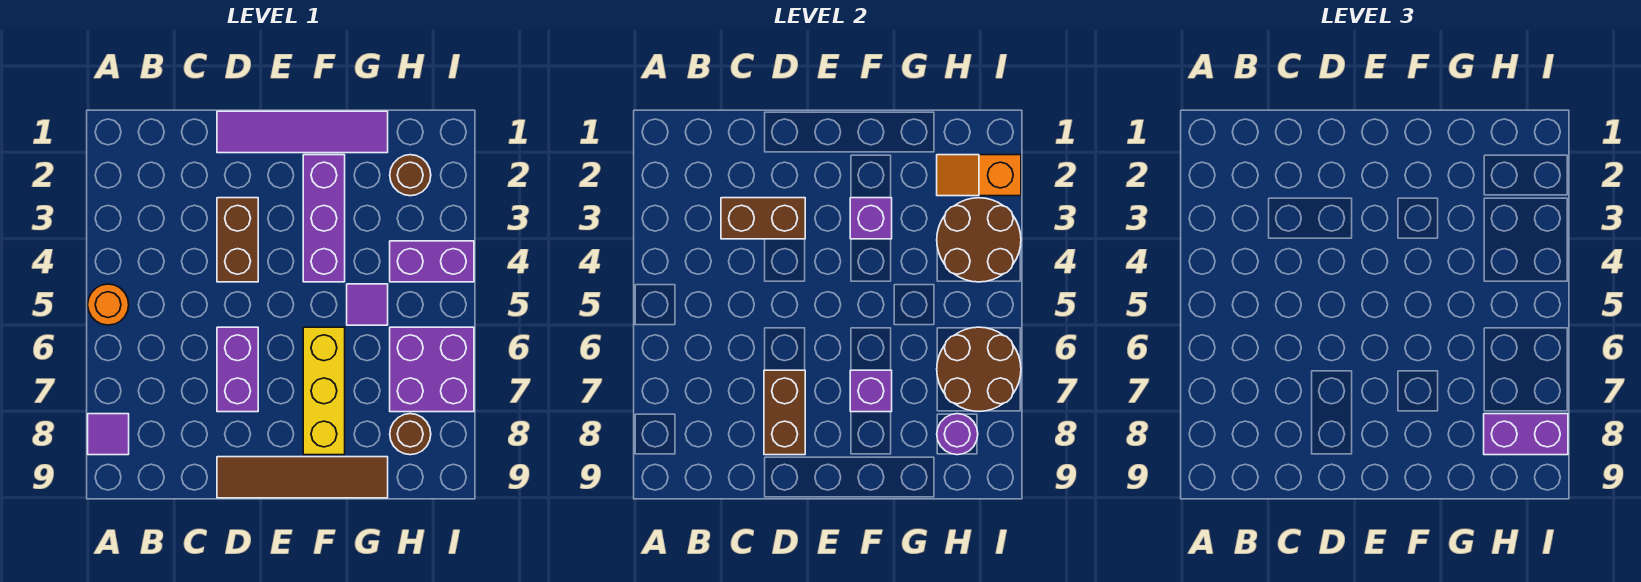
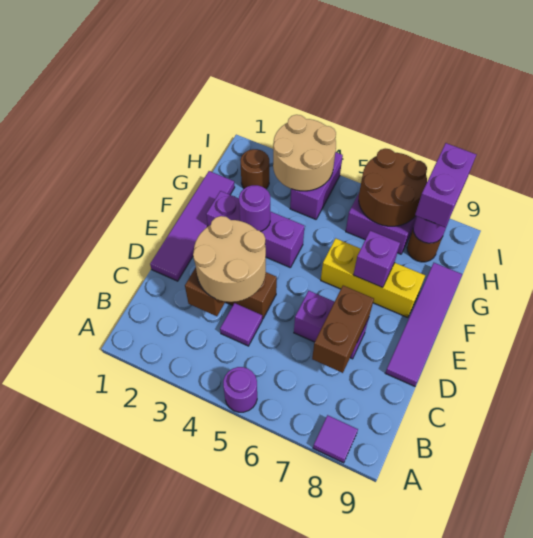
orange round brick A5 level 1 -> purple round brick A5 level 1
none -> tan round brick C3:D4 level 3
brown brick D7:D8 level 2 -> brown brick C7:D7 level 2
brown tile D9:G9 level 1 -> purple tile D9:G9 level 1
purple brick F3 level 2 -> purple round brick F3 level 2
purple tile G5 level 1 -> purple tile C4 level 1
orange slope H2:I2 level 2 top I -> none
brown round brick H3:I4 level 2 -> tan round brick H3:I4 level 2

